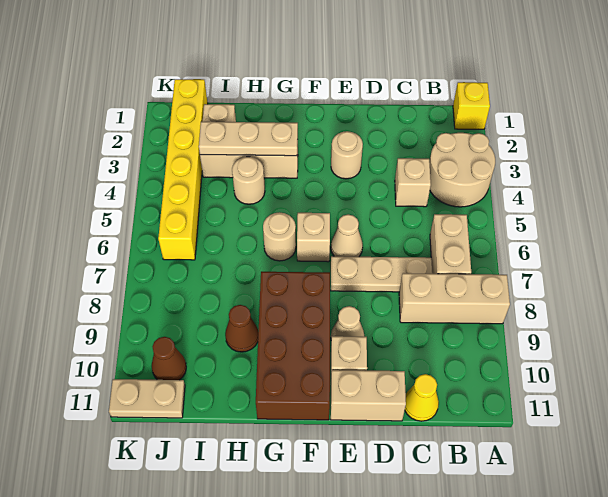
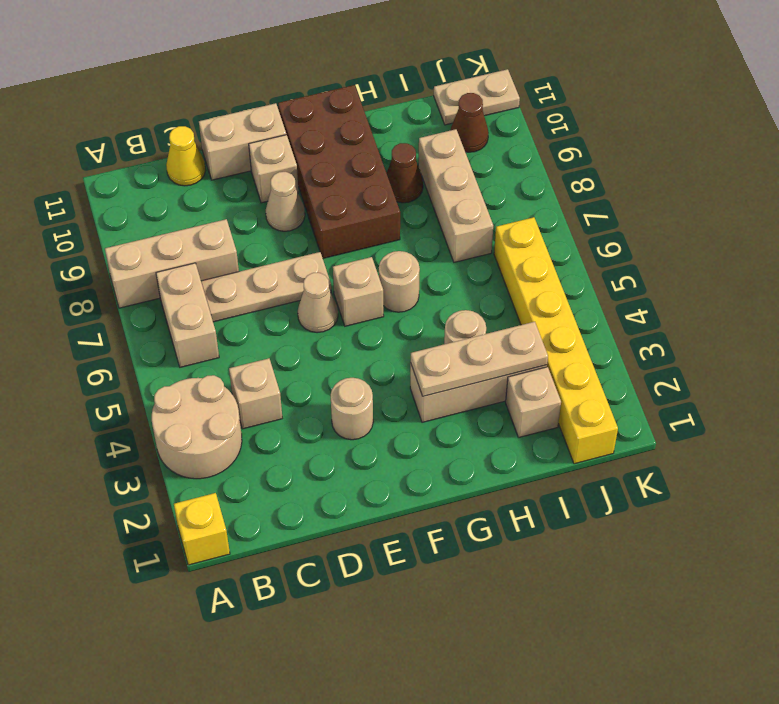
none -> tan brick I7:I9 level 1

